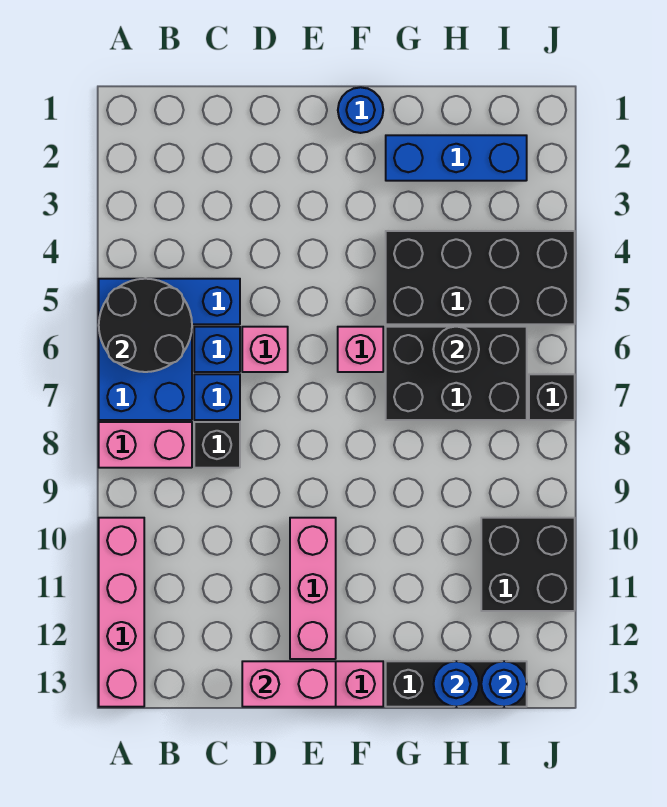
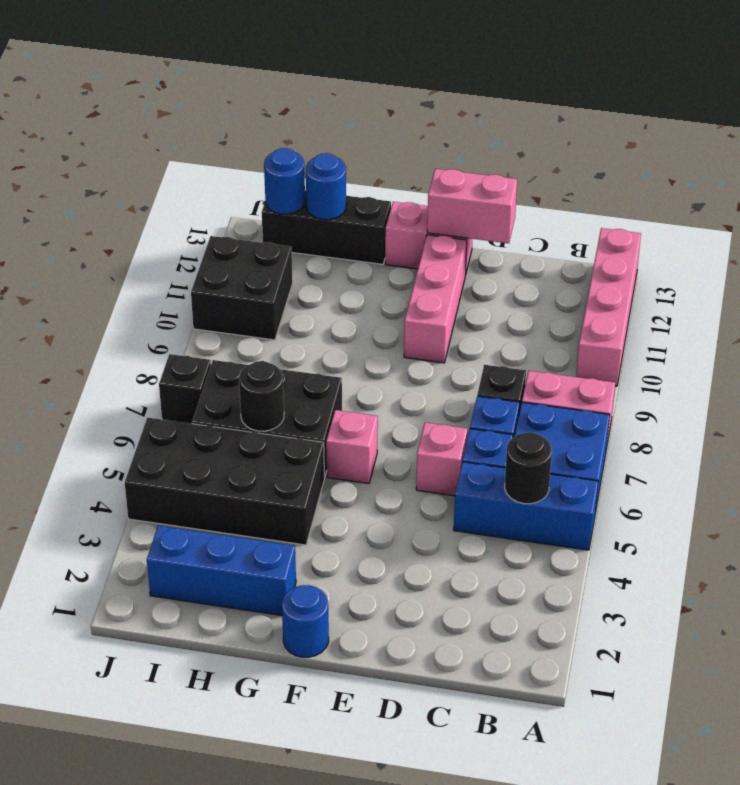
black round brick A5:B6 level 2 -> black round brick B5 level 2

